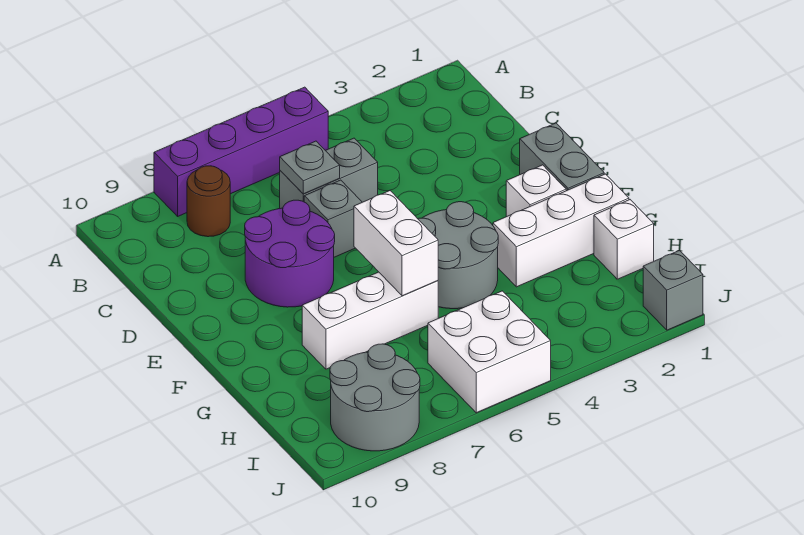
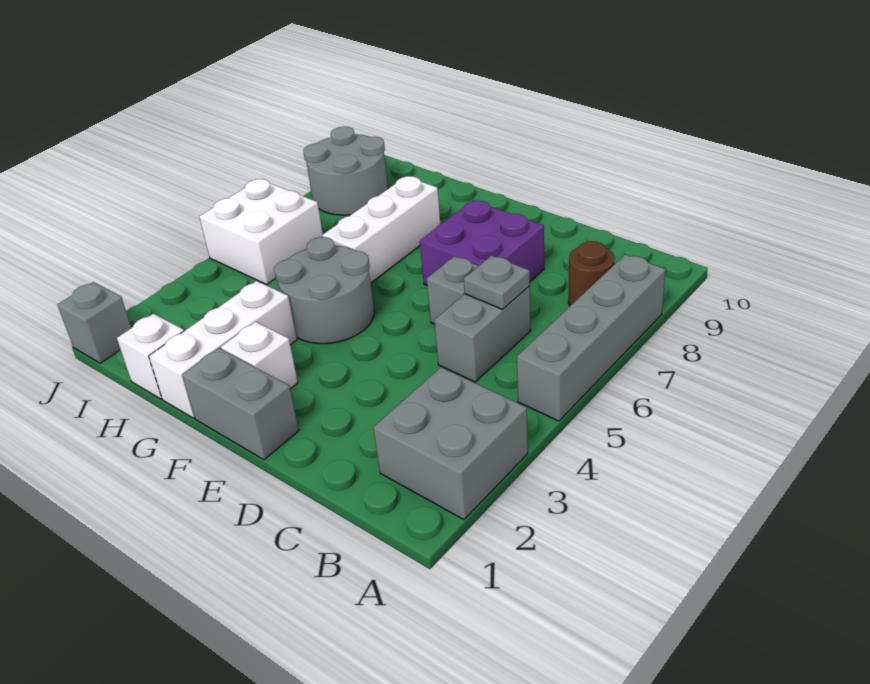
none -> grey brick A2:B3 level 1
purple brick A5:A8 level 1 -> grey brick A5:A8 level 1
purple round brick D7:E8 level 1 -> purple brick D7:E8 level 1
white brick F6:G6 level 2 -> none

